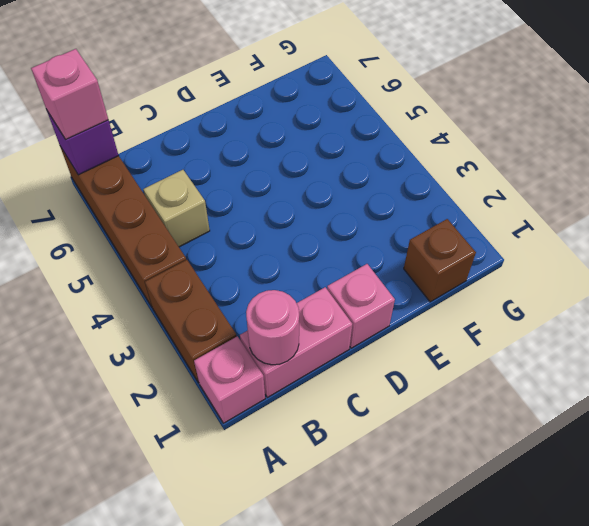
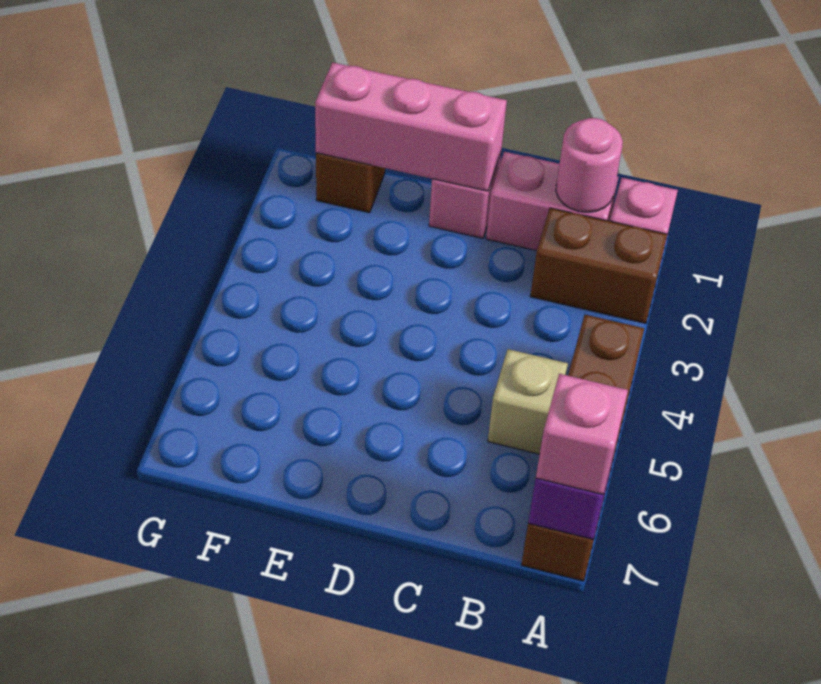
brown brick A2:A3 level 1 -> brown brick A2:B2 level 1
none -> pink brick D1:F1 level 2

